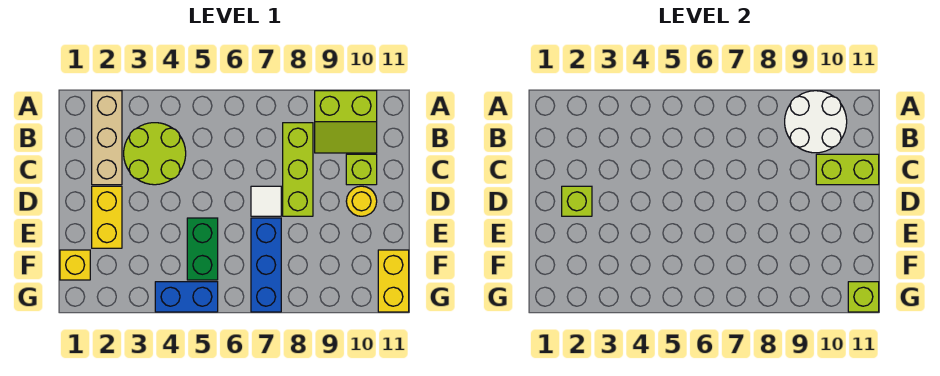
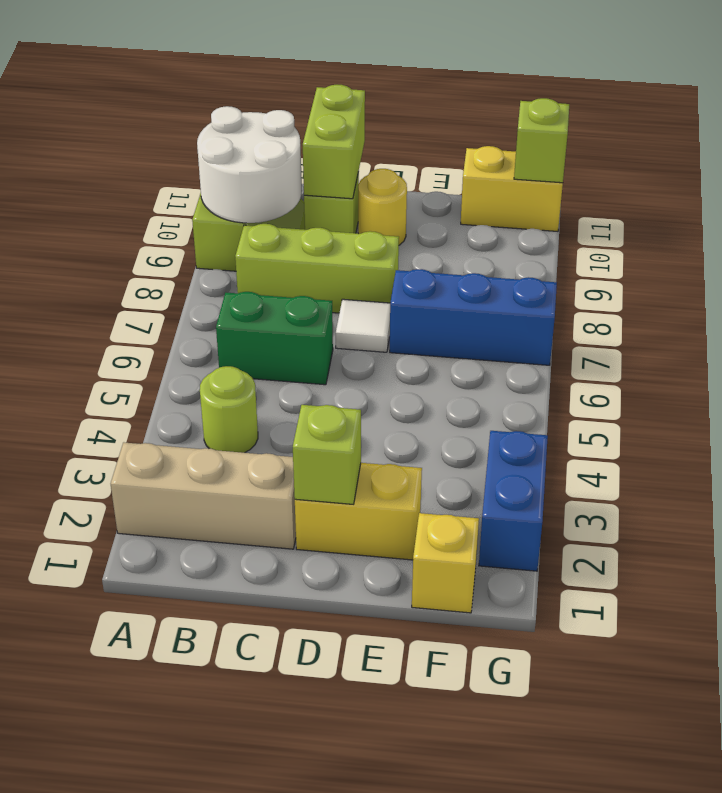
lime round brick B3:C4 level 1 -> lime round brick B4 level 1
green brick E5:F5 level 1 -> green brick B6:C6 level 1
blue brick G4:G5 level 1 -> blue brick G2:G3 level 1

